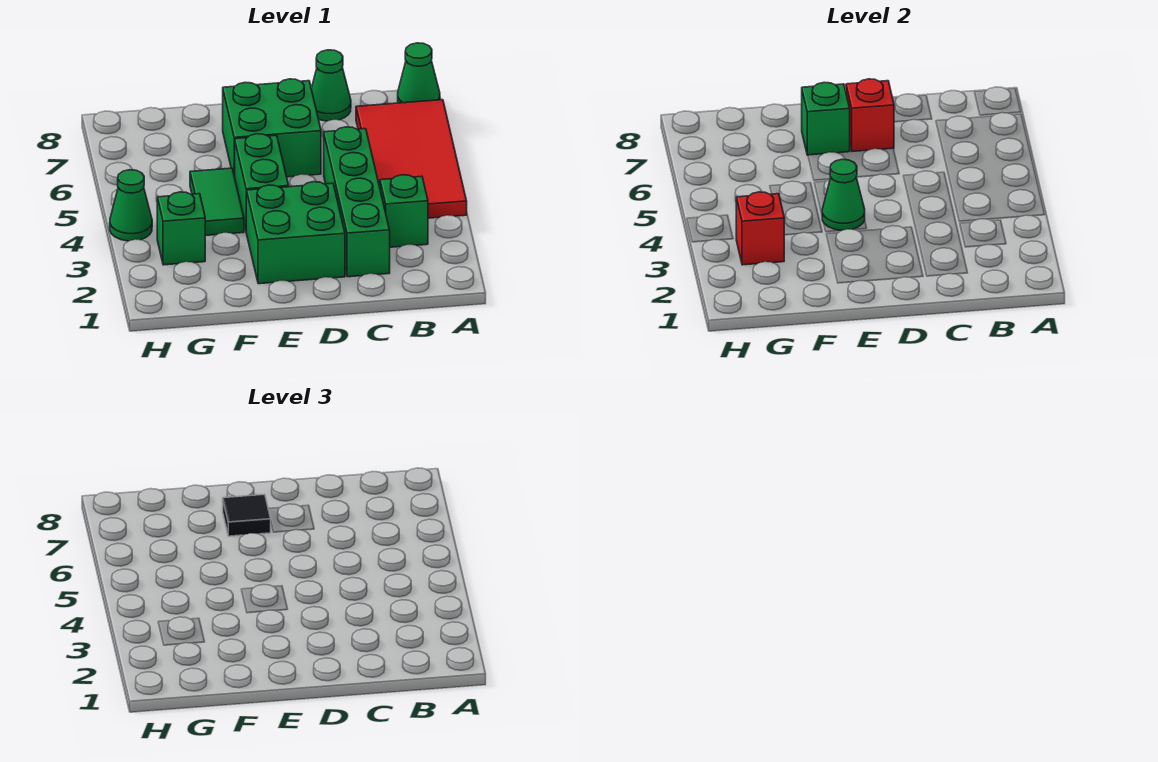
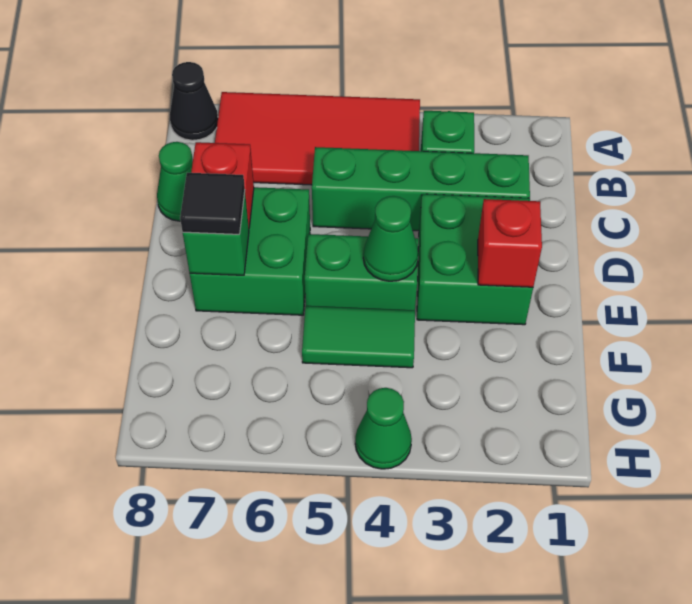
green cone A8 level 1 -> black cone A8 level 1
green brick G3 level 1 -> none
red brick G3 level 2 -> red brick E2 level 2

